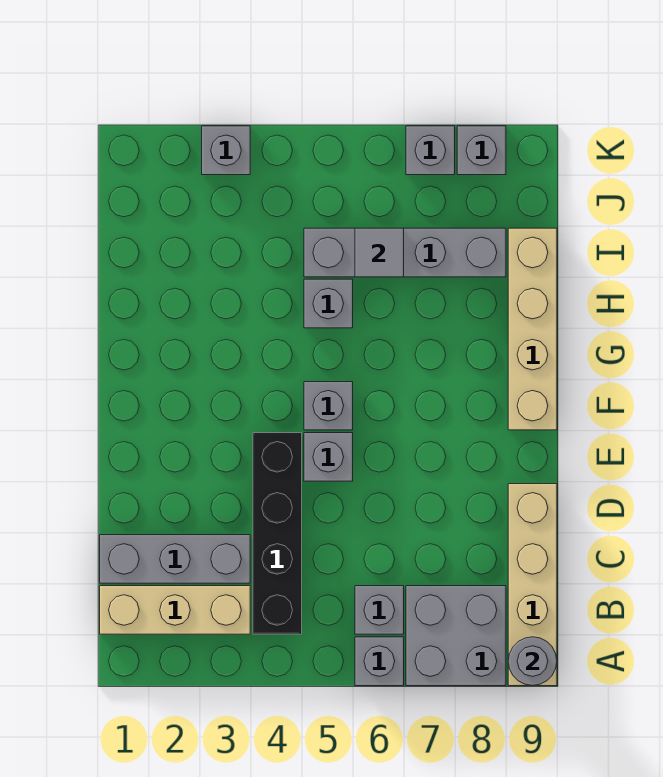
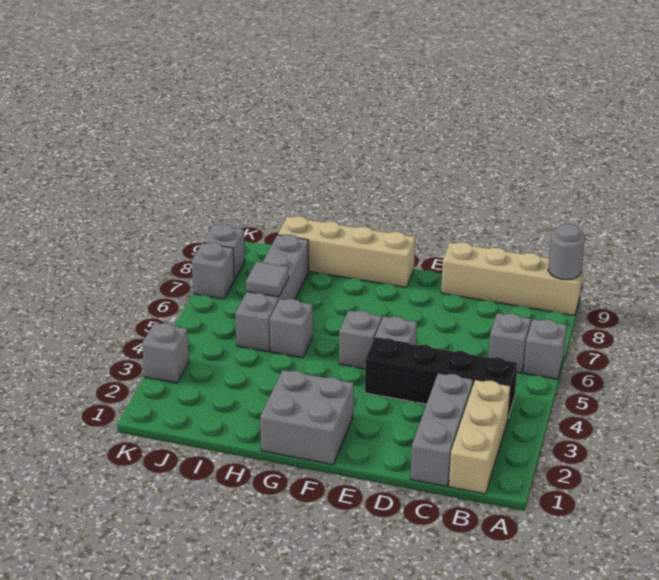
grey brick A7:B8 level 1 -> grey brick F1:G2 level 1

